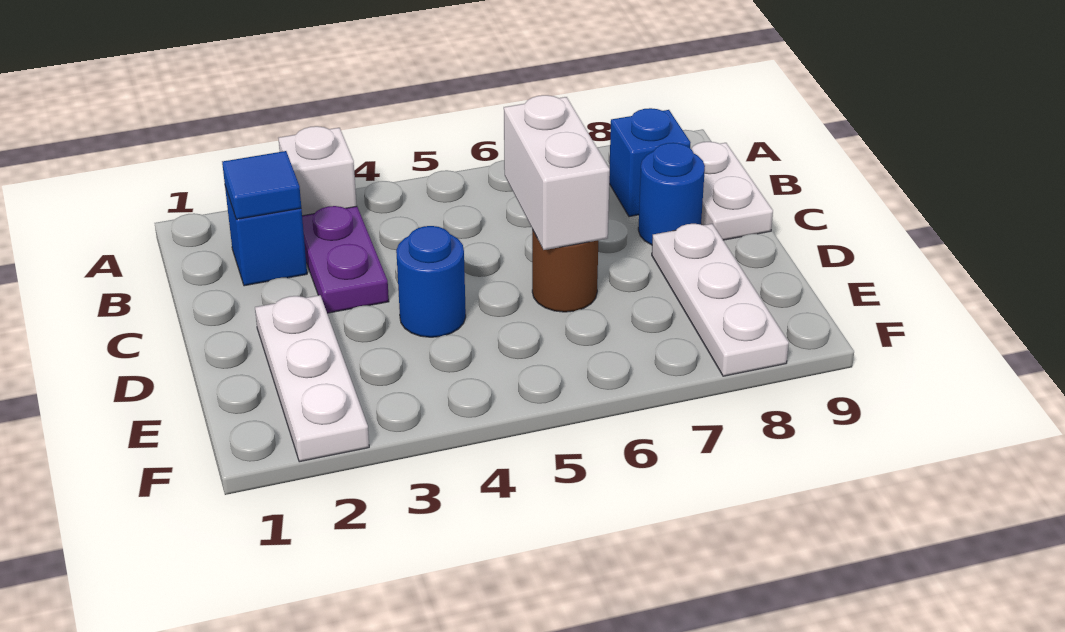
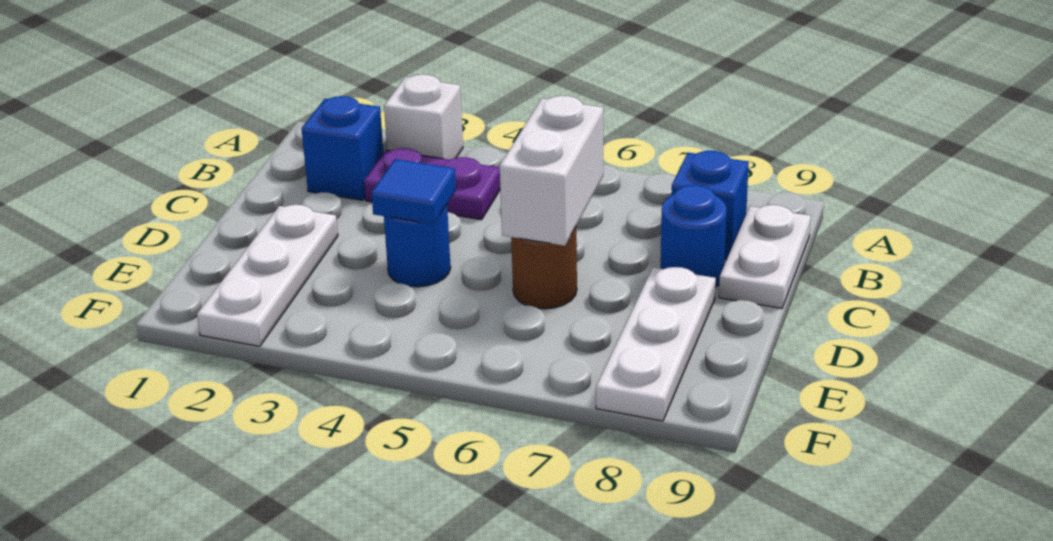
blue tile B2 level 2 -> blue tile D4 level 2
purple plate B3:C3 level 1 -> purple plate B3:B4 level 1

